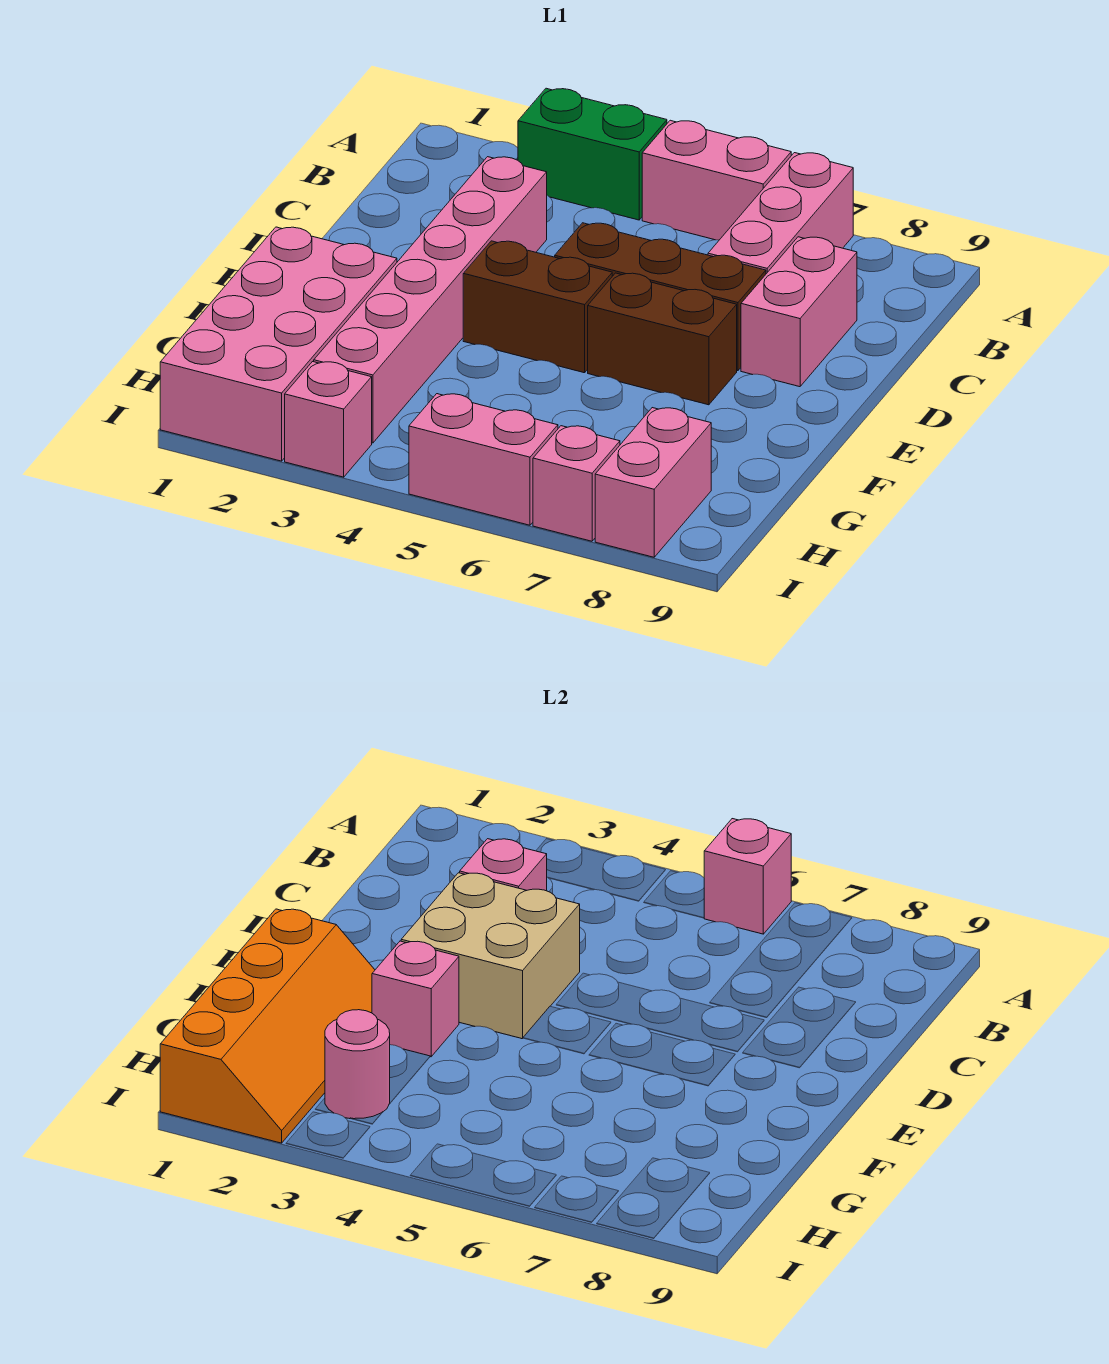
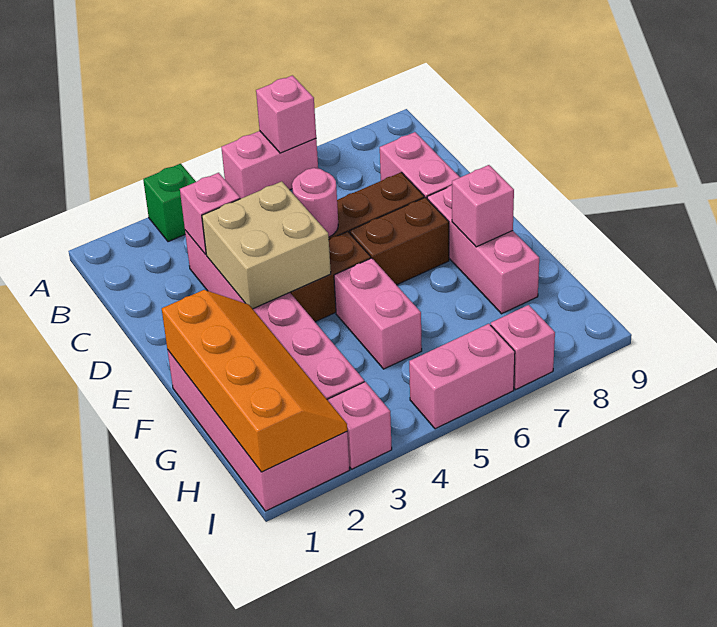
green brick A3:A4 level 1 -> green brick A3 level 1
pink brick A7:C7 level 1 -> pink brick E8:G8 level 1
pink brick F3 level 2 -> pink brick F8 level 2
pink round brick H3 level 2 -> pink round brick D5 level 2
pink brick H8:I8 level 1 -> pink brick F5:G5 level 1

